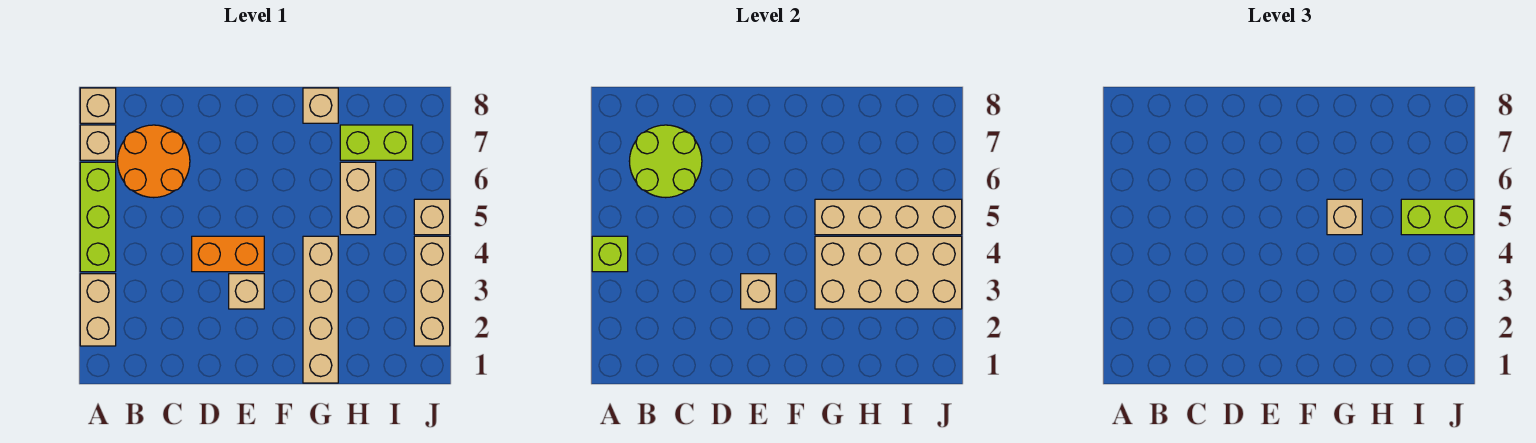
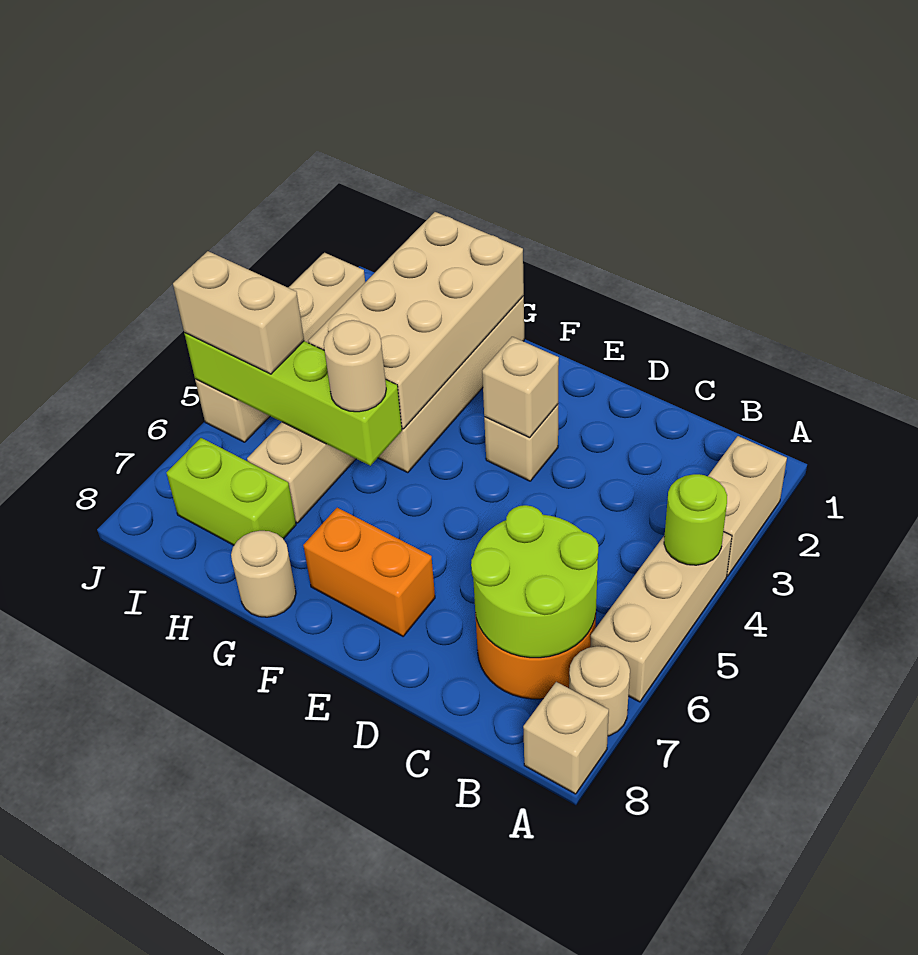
lime brick A4:A6 level 1 -> tan brick A4:A6 level 1
lime brick A4 level 2 -> lime round brick A4 level 2
tan brick A7 level 1 -> tan round brick A7 level 1
orange brick D4:E4 level 1 -> orange brick E7:F7 level 1
tan brick G3:J4 level 2 -> tan brick G1:H4 level 2
tan brick G5:J5 level 2 -> lime brick G5:J5 level 2
tan brick G5 level 3 -> tan round brick G5 level 3
tan brick G8 level 1 -> tan round brick G8 level 1
lime brick I5:J5 level 3 -> tan brick I5:J5 level 3

